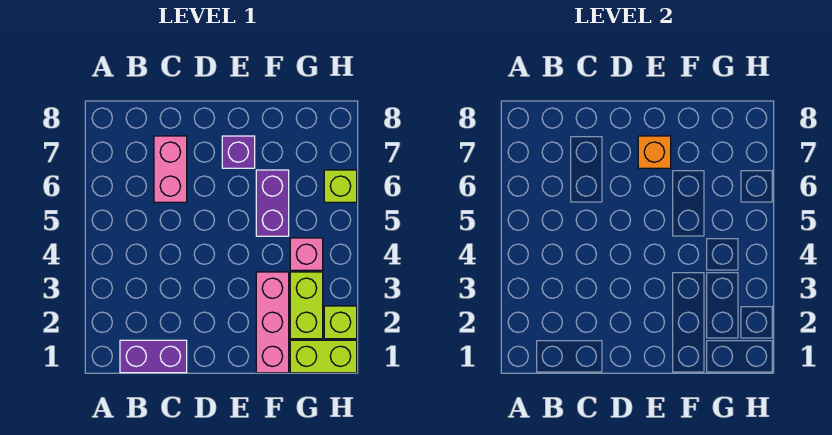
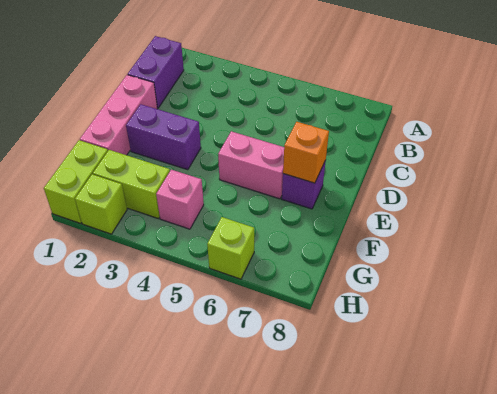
pink brick C6:C7 level 1 -> pink brick E5:E6 level 1
pink brick F1:F3 level 1 -> pink brick D1:F1 level 1
purple brick F5:F6 level 1 -> purple brick E2:E3 level 1

